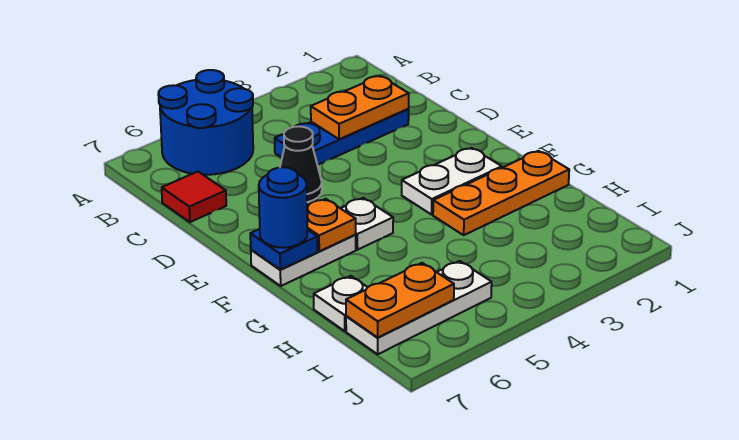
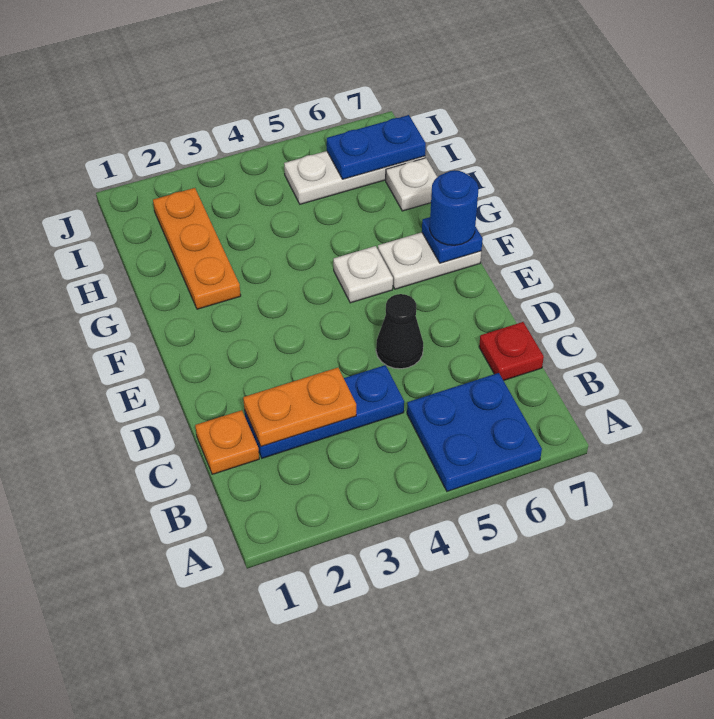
blue round brick A5:B6 level 1 -> blue plate A5:B6 level 1
red tile C7 level 1 -> red plate C7 level 1
white plate F2:F3 level 1 -> none
orange plate F6 level 2 -> orange plate C1 level 1
orange plate G1:G3 level 1 -> orange plate G2:I2 level 1
orange plate I6:I7 level 2 -> blue plate I6:I7 level 2

